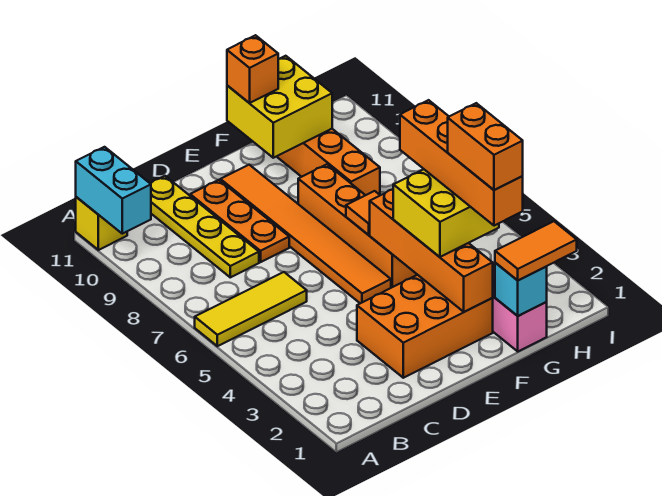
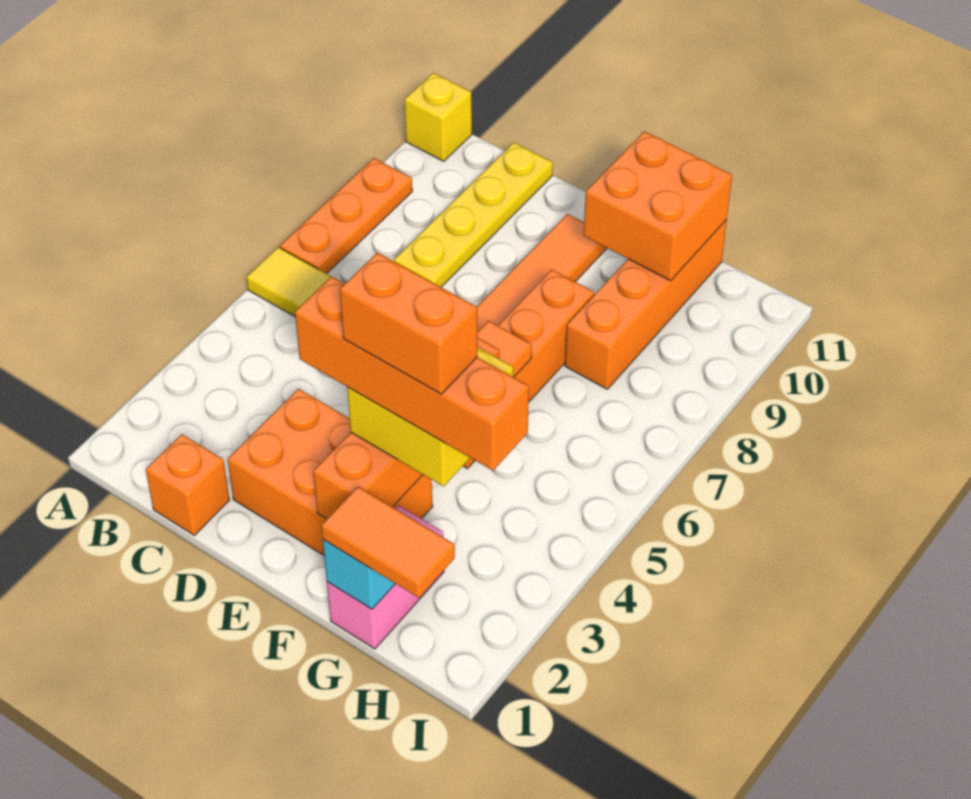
cyan brick A10:A11 level 2 -> none
orange plate D8:D10 level 1 -> orange plate A7:A9 level 1
yellow brick F10:G11 level 2 -> orange brick F10:G11 level 2
orange brick F11 level 3 -> orange brick C1 level 1
orange brick G2:G5 level 4 -> orange brick E3:H3 level 4
orange brick G2:G3 level 5 -> orange brick F3:G3 level 5

